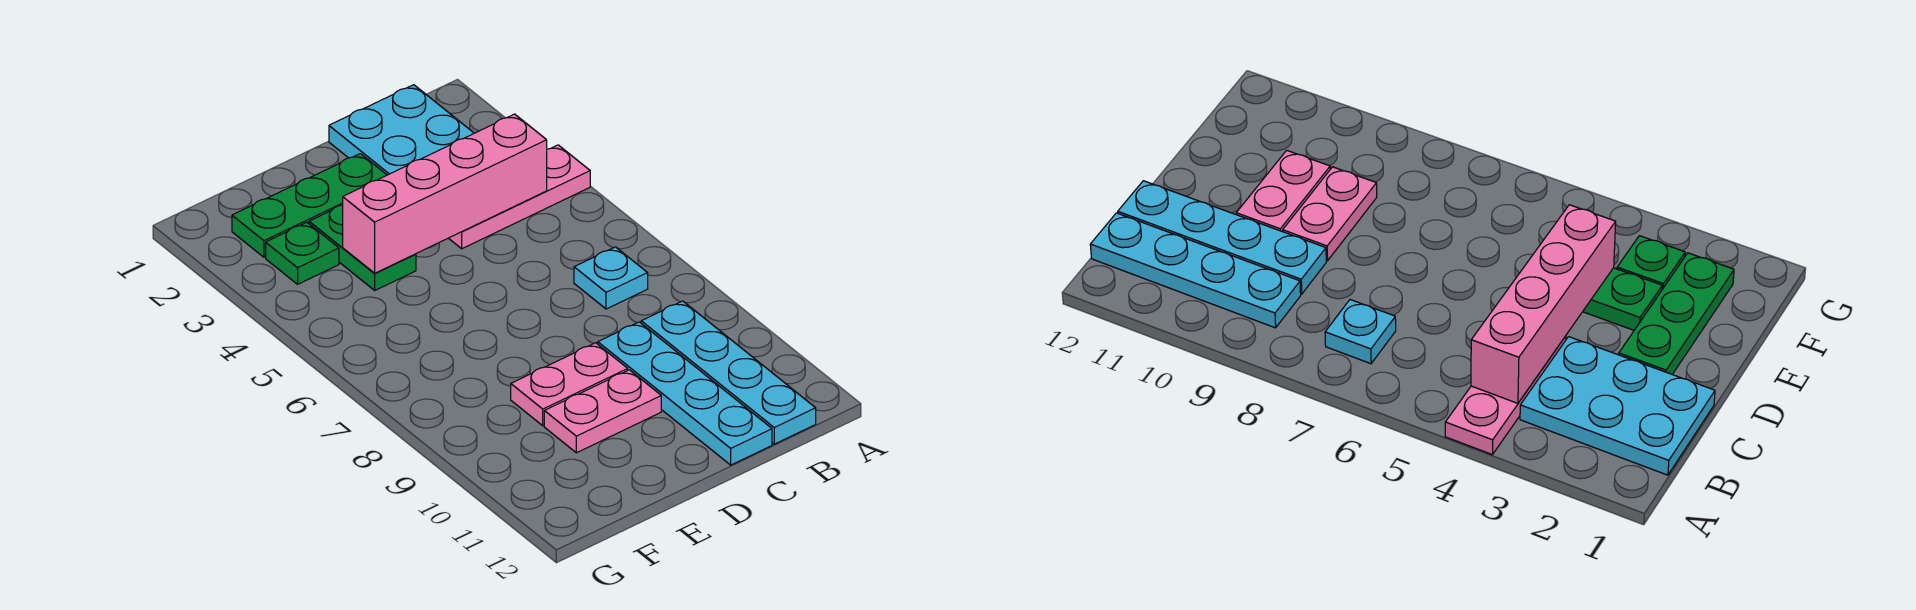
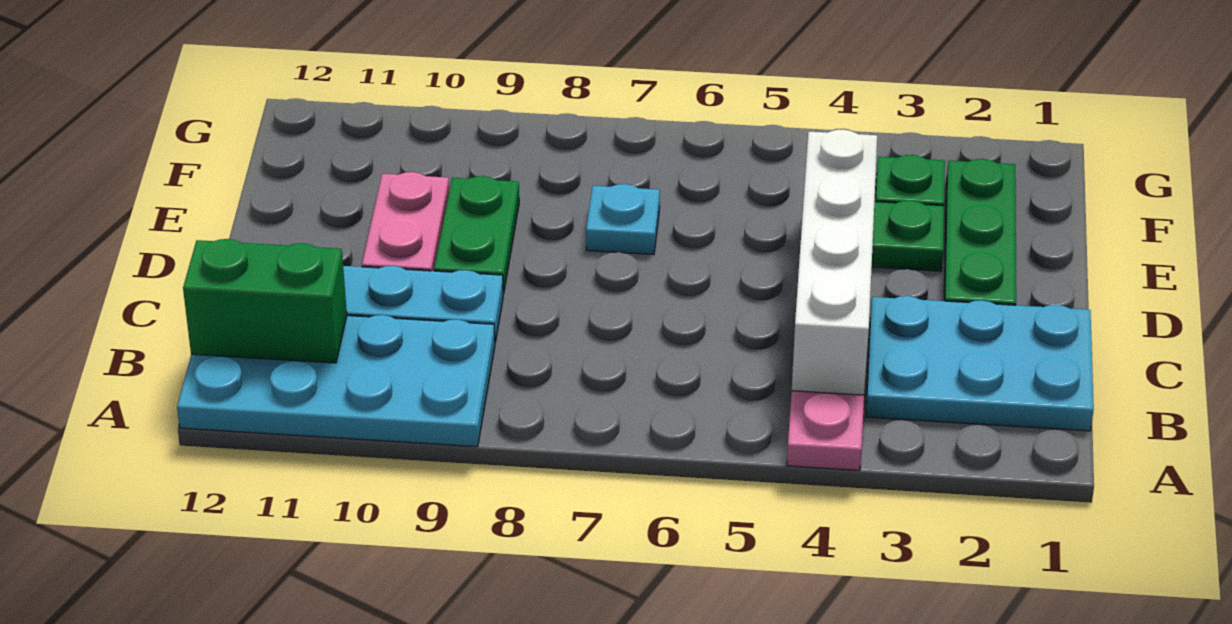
pink brick B4:E4 level 2 -> white brick B4:E4 level 2
cyan plate B7 level 1 -> cyan plate E7 level 1
cyan plate B9:B12 level 1 -> cyan plate A9:B12 level 1
none -> green brick B11:B12 level 2
pink plate D9:E9 level 1 -> green plate D9:E9 level 1

